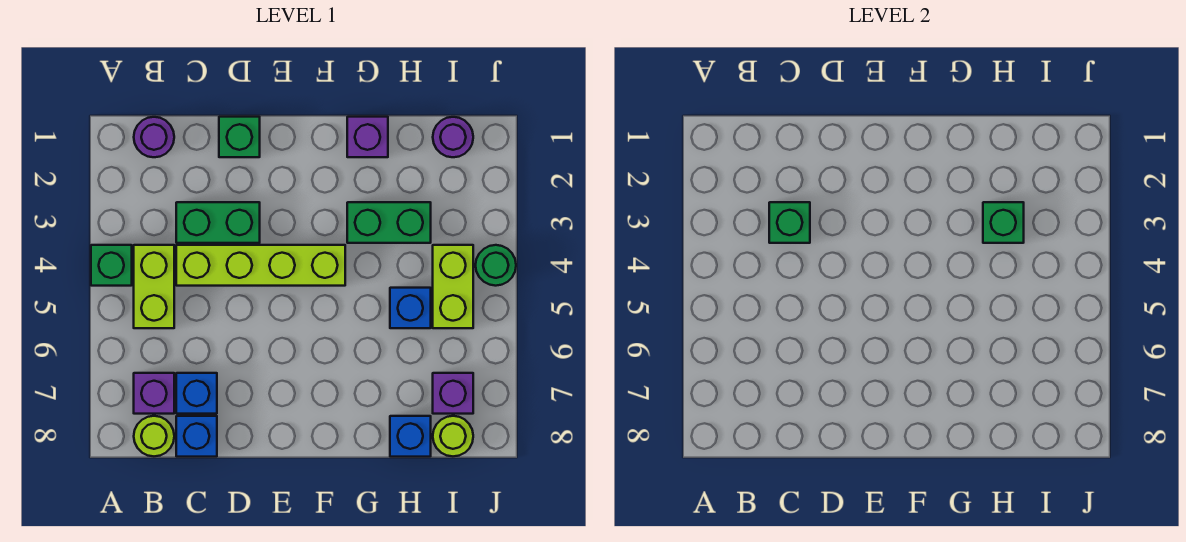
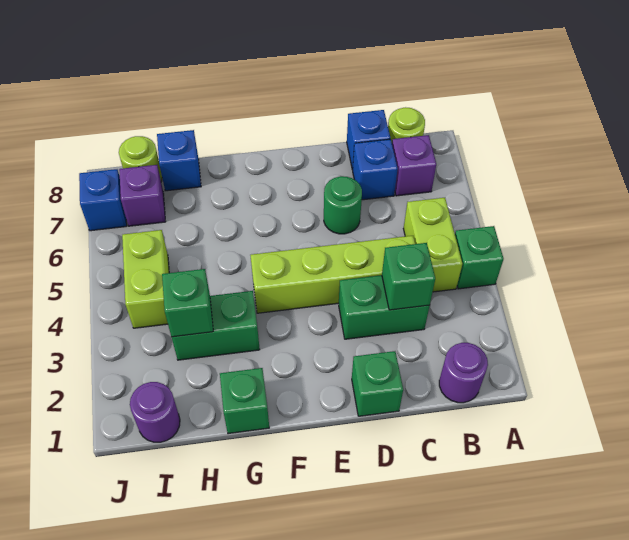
purple brick G1 level 1 -> green brick G1 level 1
blue brick H5 level 1 -> blue brick J7 level 1
green round brick J4 level 1 -> green round brick D6 level 1

